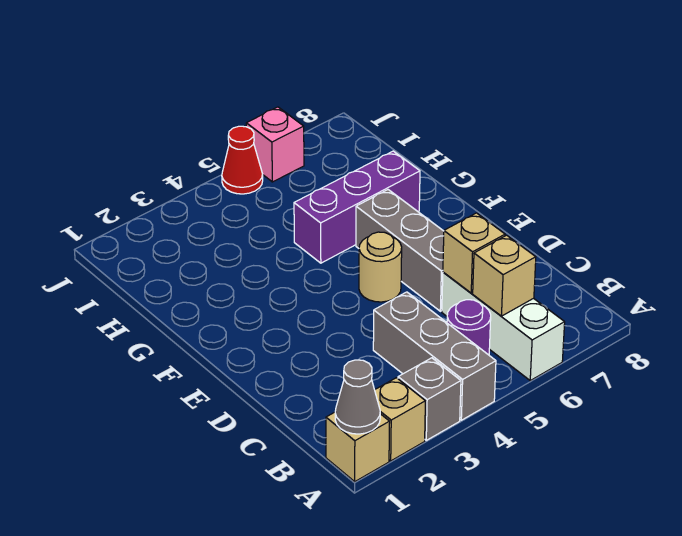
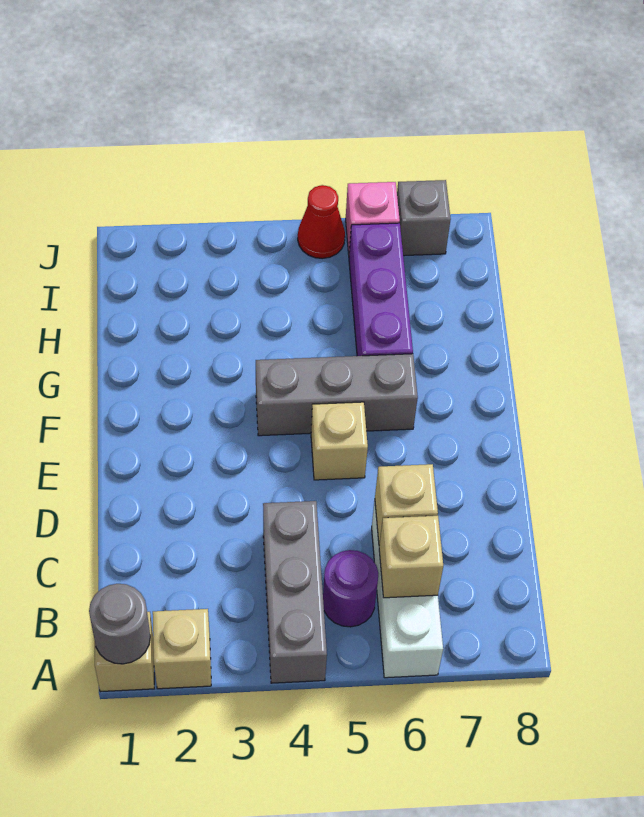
grey cone A1 level 2 -> grey round brick A1 level 2
grey brick A3 level 1 -> grey brick J7 level 1
grey brick D6:F6 level 1 -> grey brick F4:F6 level 1
tan round brick E5 level 1 -> tan brick E5 level 1
purple brick G5:G7 level 1 -> purple brick G6:I6 level 1

